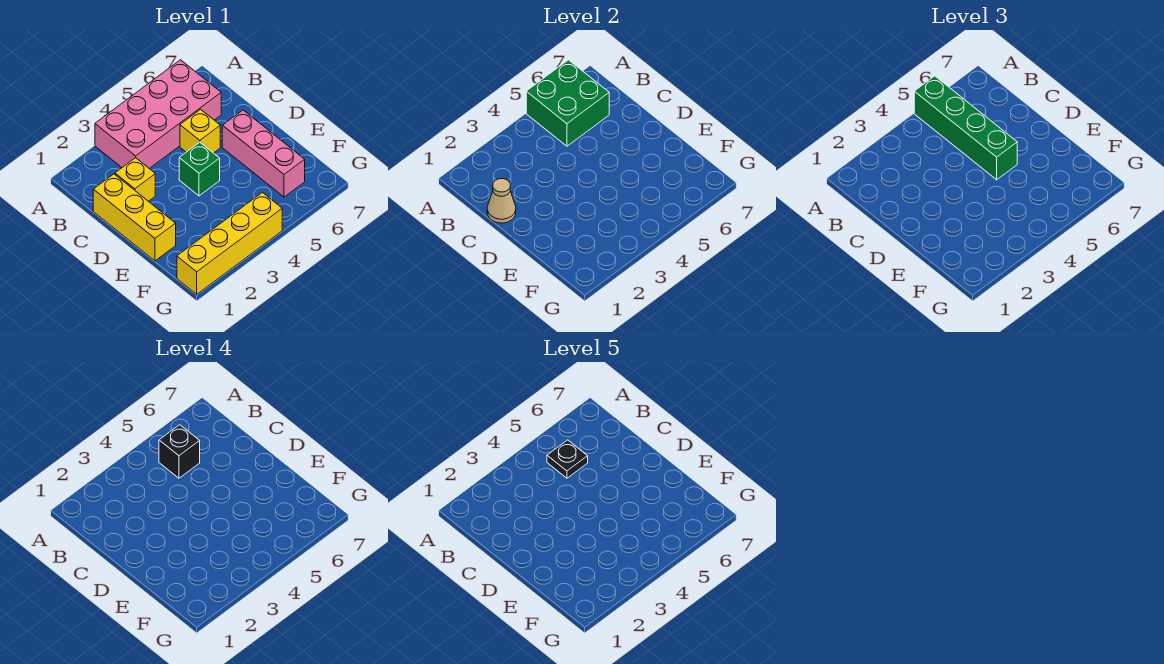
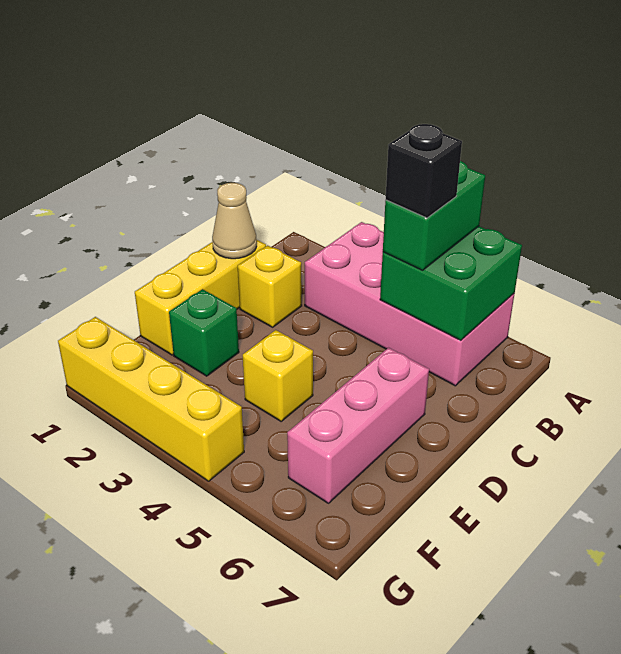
green brick A5:D5 level 3 -> green brick A5:B5 level 3
black plate B5 level 5 -> none
yellow brick C5 level 1 -> yellow brick E4 level 1
green brick D4 level 1 -> green brick E2 level 1

